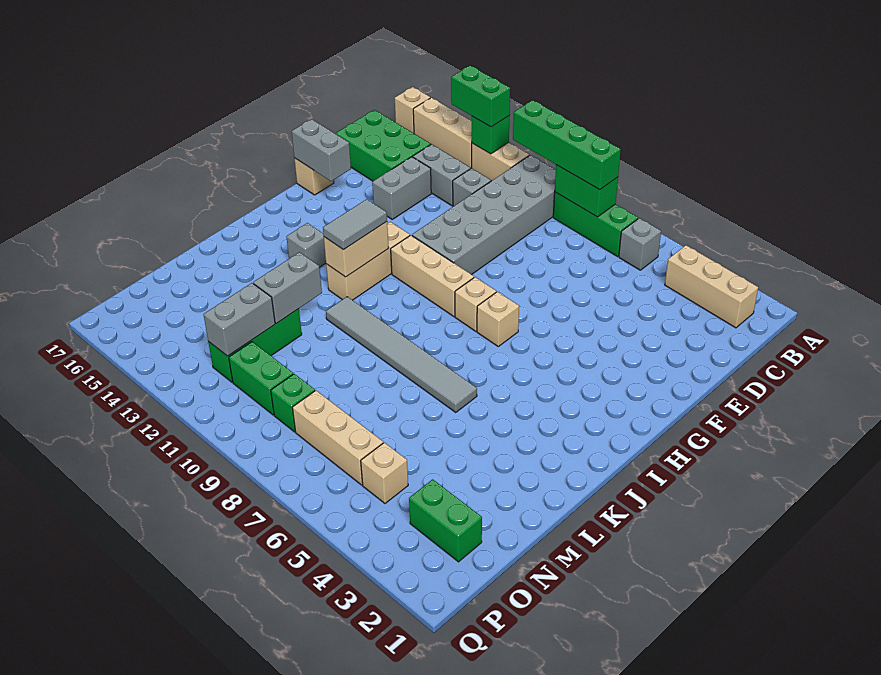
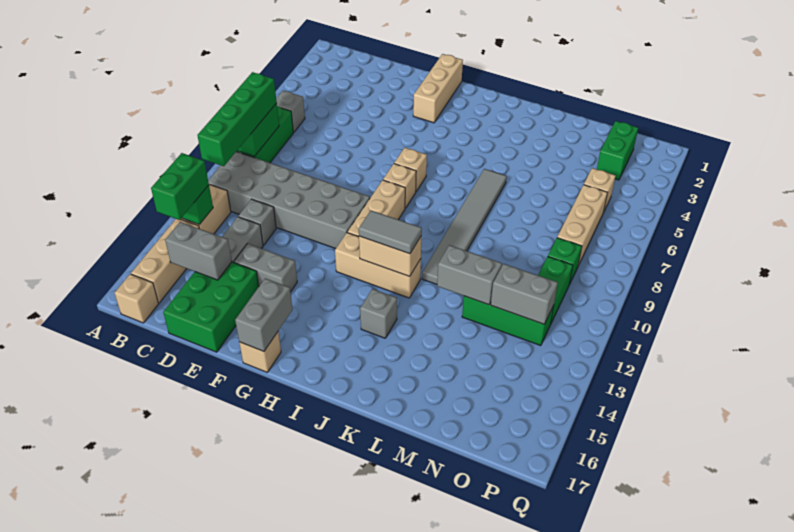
tan brick B2:B4 level 1 -> tan brick G1:G3 level 1
none -> grey brick C15:D15 level 2

